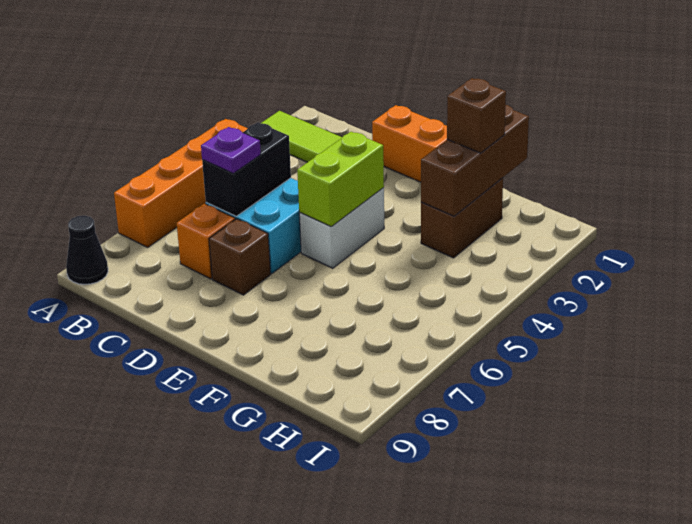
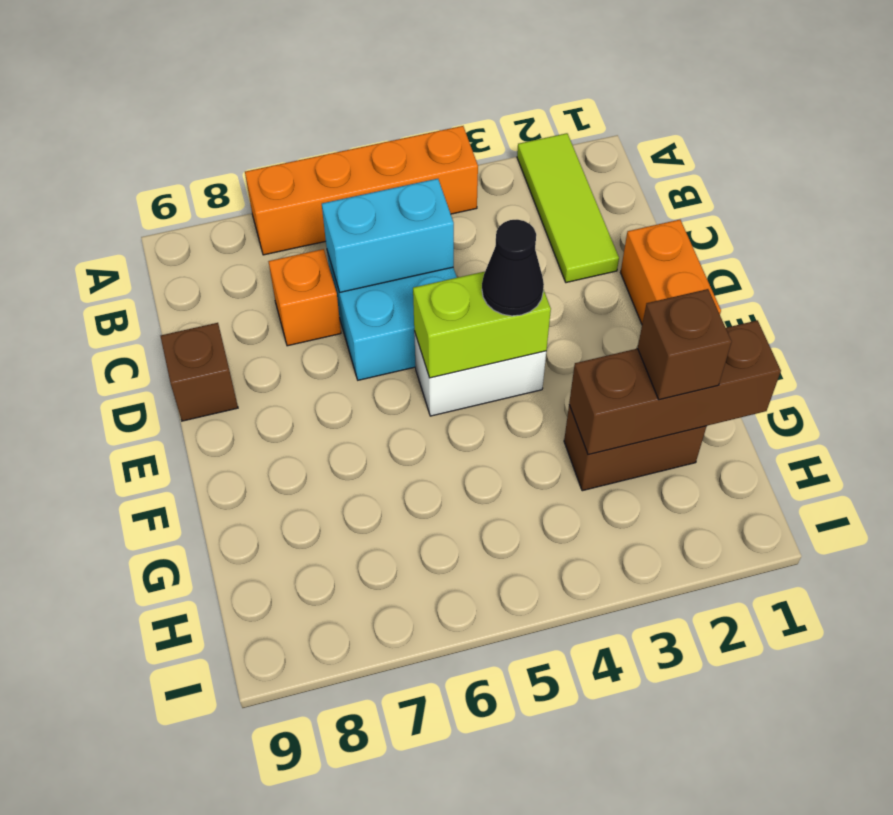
black cone A9 level 1 -> black cone E4 level 3
black brick C5:C6 level 2 -> cyan brick C5:C6 level 2
purple plate C6 level 3 -> none
brown brick D7 level 1 -> brown brick D9 level 1

